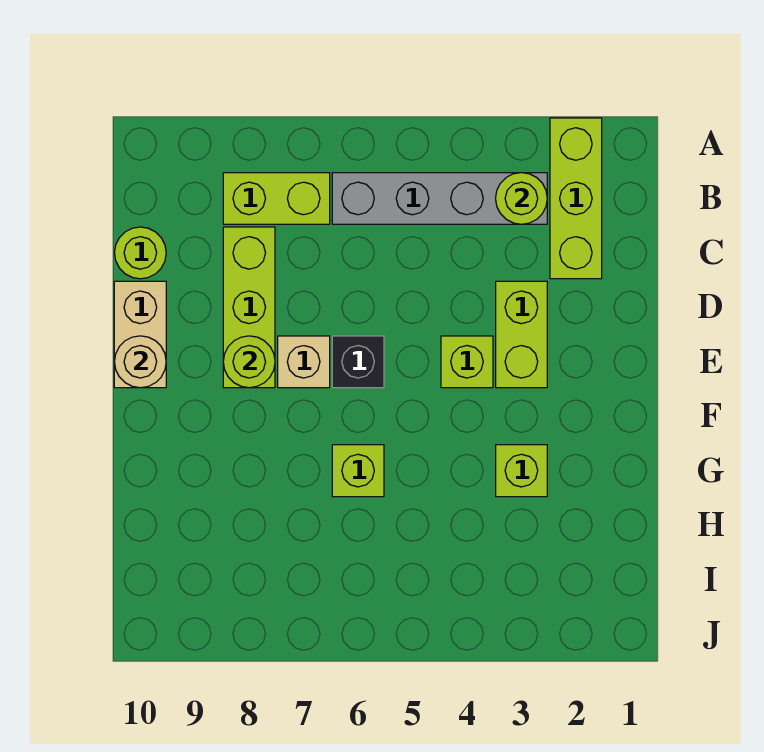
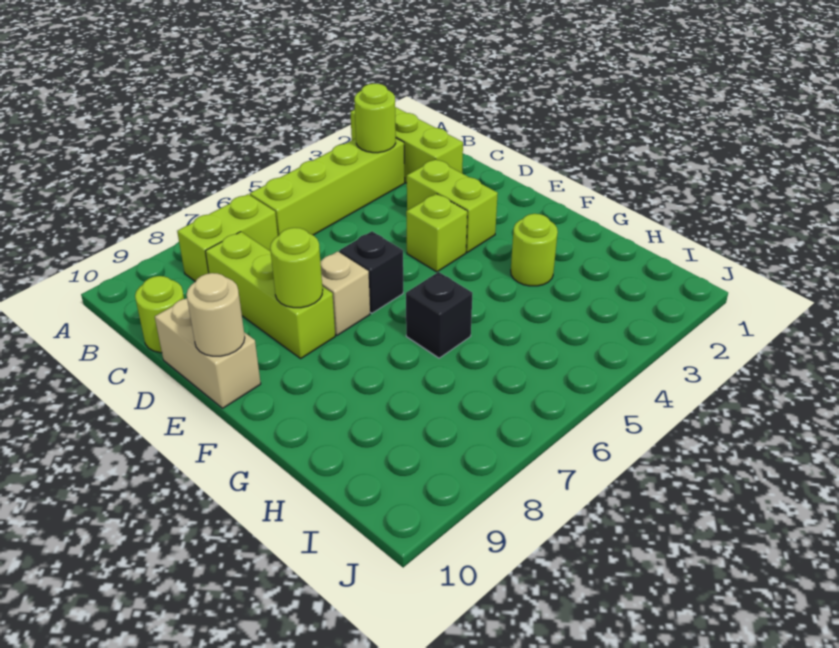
grey brick B3:B6 level 1 -> lime brick B3:B6 level 1
lime brick G3 level 1 -> lime round brick G3 level 1
lime brick G6 level 1 -> black brick G6 level 1

